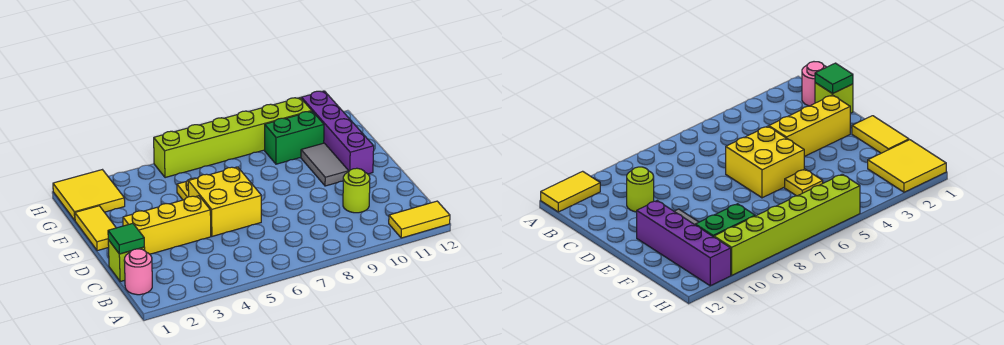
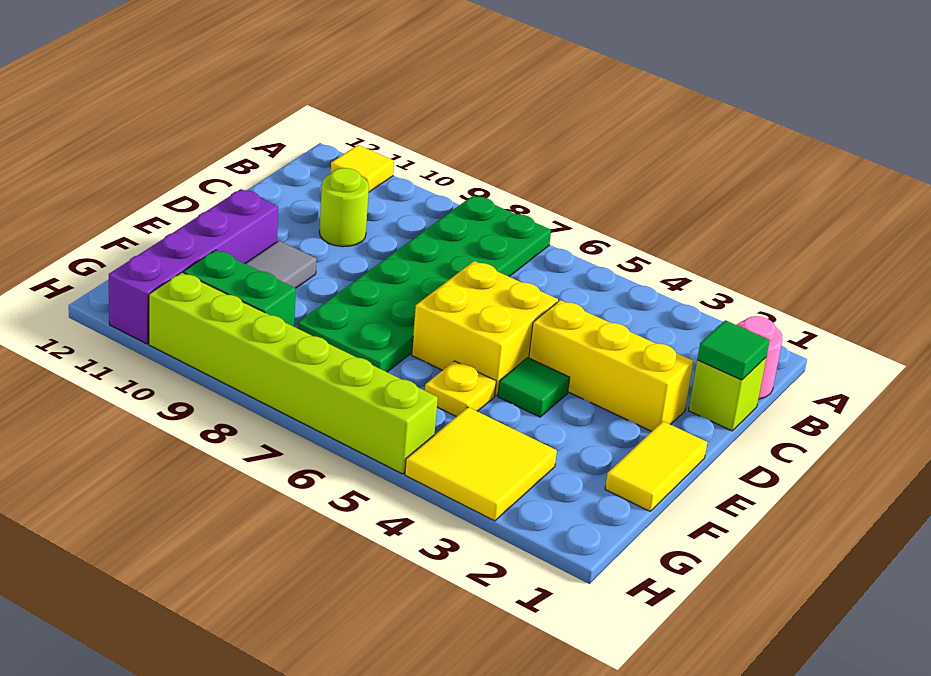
none -> green plate A7:F8 level 1
yellow tile A11:A12 level 1 -> yellow tile A11 level 1
none -> green tile E4 level 1
yellow tile G1:H2 level 1 -> yellow tile G3:H4 level 1

